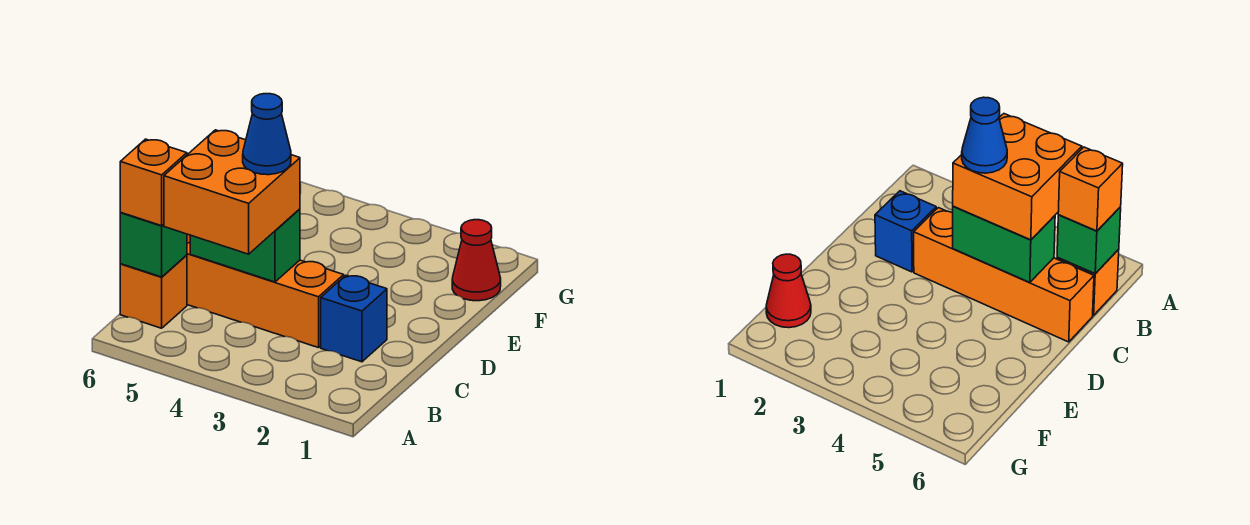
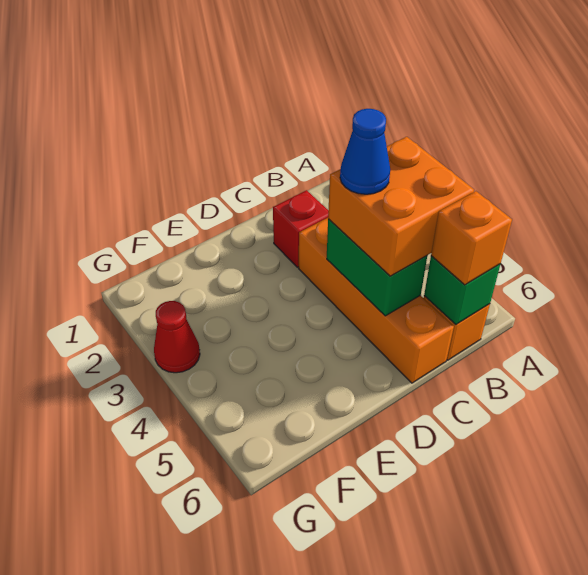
blue brick C2 level 1 -> red brick C2 level 1
red cone F1 level 1 -> red cone G3 level 1

